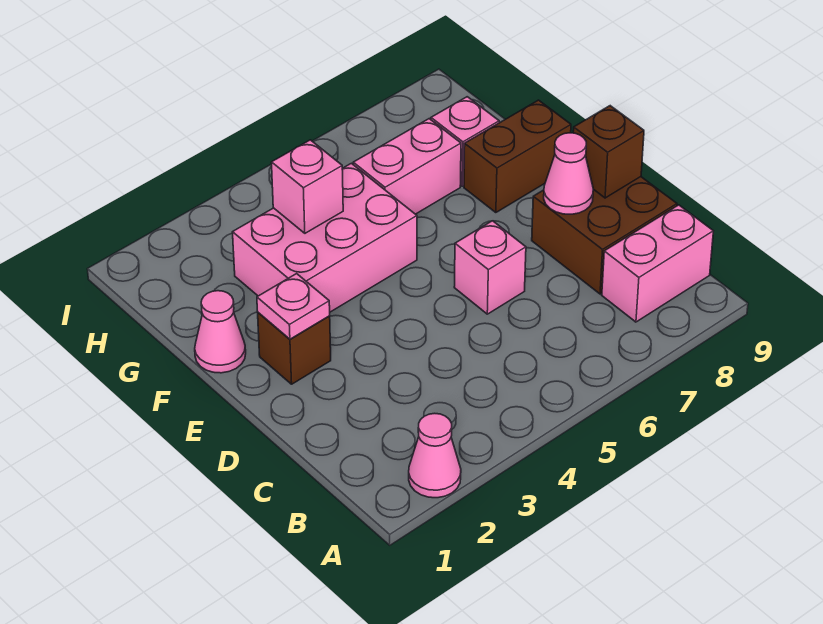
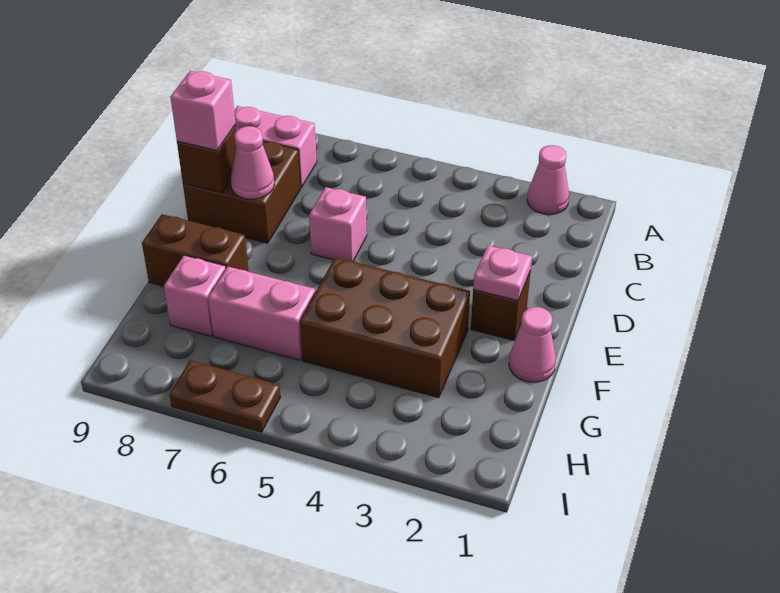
pink brick F3:G5 level 1 -> brown brick F3:G5 level 1
pink brick G4 level 2 -> pink brick D9 level 3
none -> brown plate I6:I7 level 1

